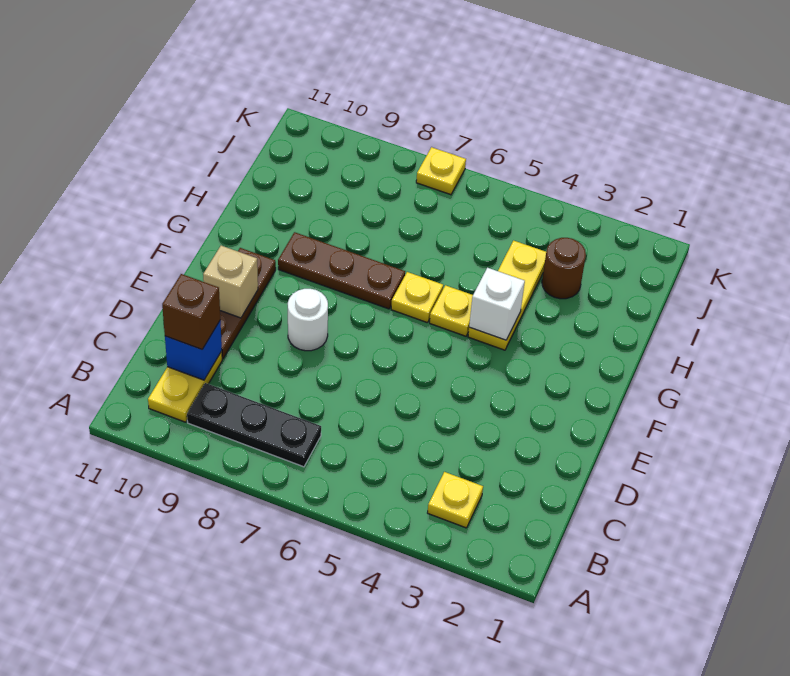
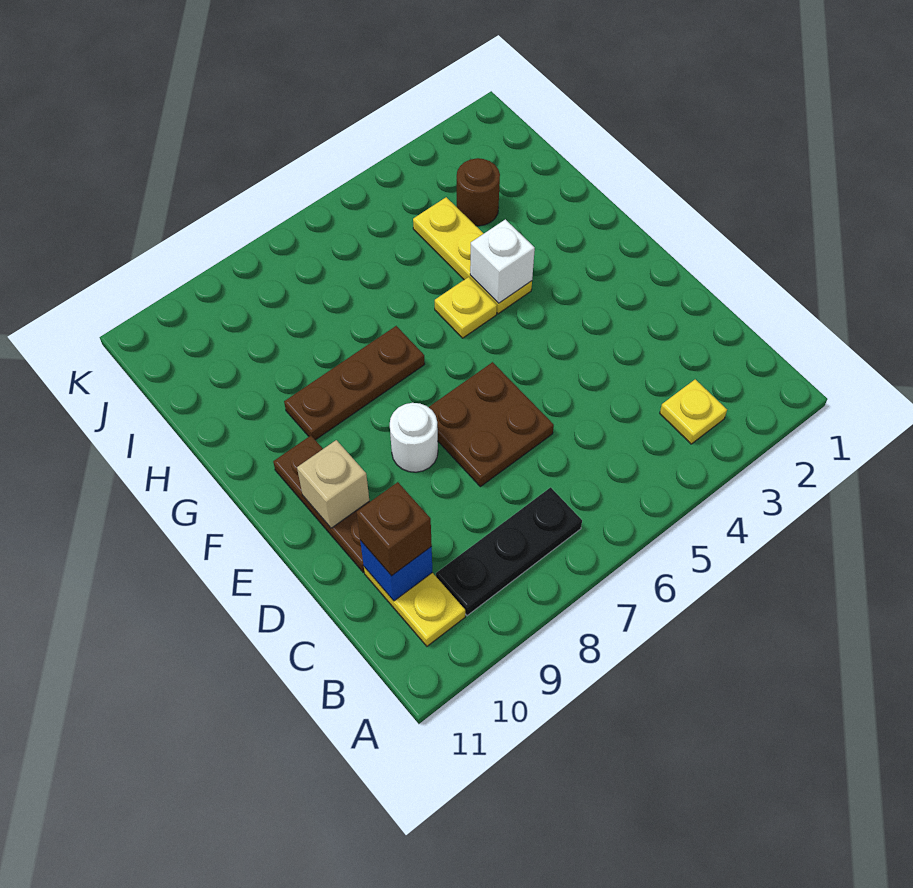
none -> brown plate D6:E7 level 1
yellow plate G6 level 1 -> none
yellow plate K7 level 1 -> none

